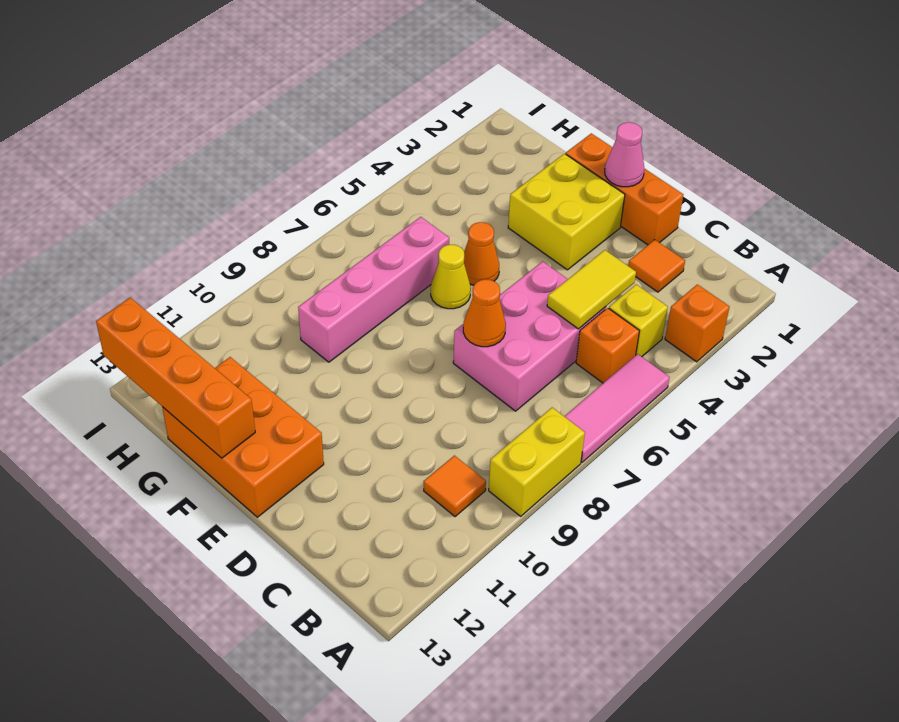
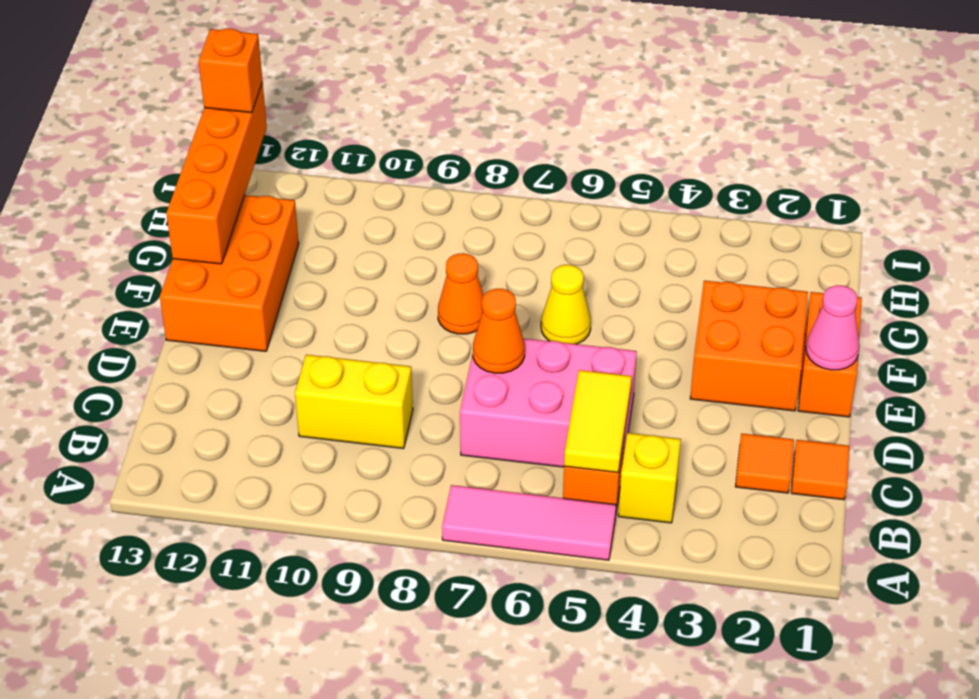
orange brick A3 level 1 -> orange brick I13 level 3
yellow brick A8:A9 level 1 -> yellow brick C9:C10 level 1
orange tile B10 level 1 -> orange tile C1 level 1
yellow tile C4:C5 level 2 -> yellow tile B5:C5 level 2
orange brick D1:F1 level 1 -> orange brick E1:F1 level 1
yellow brick E2:F3 level 1 -> orange brick E2:F3 level 1
orange cone F5 level 1 -> orange cone F8 level 1
pink brick G6:G9 level 1 -> none

